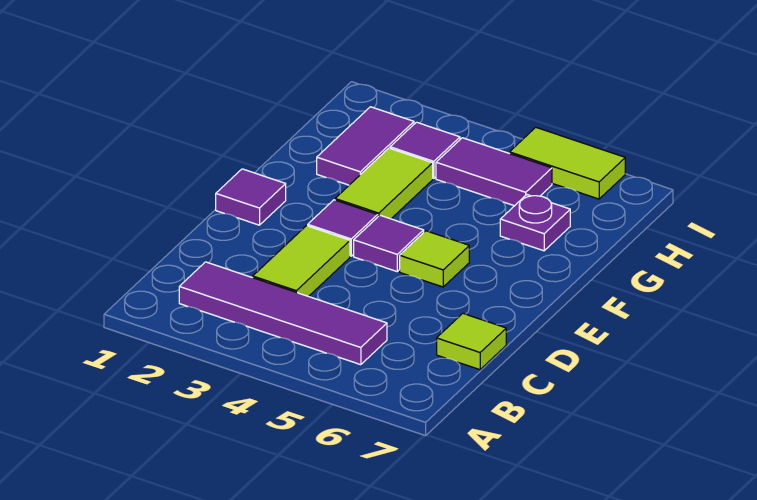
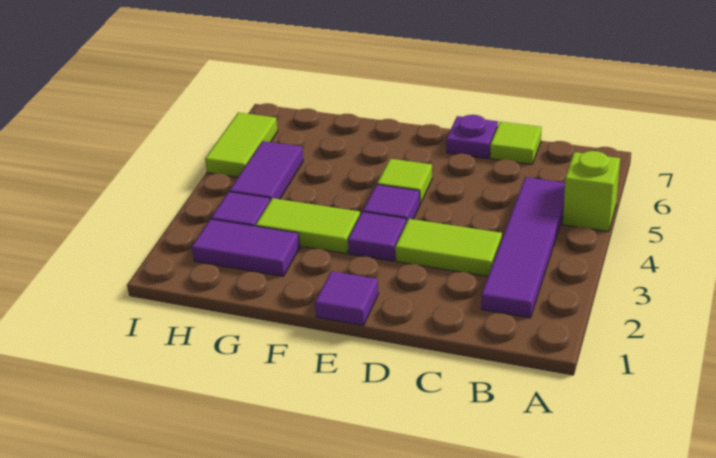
none -> lime brick A5 level 1
purple plate G6 level 1 -> purple plate D7 level 1

